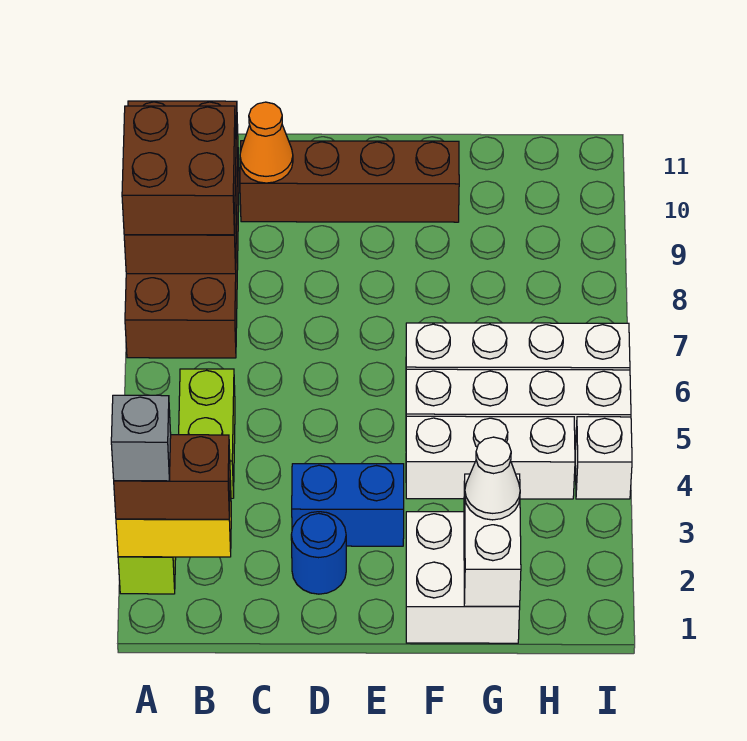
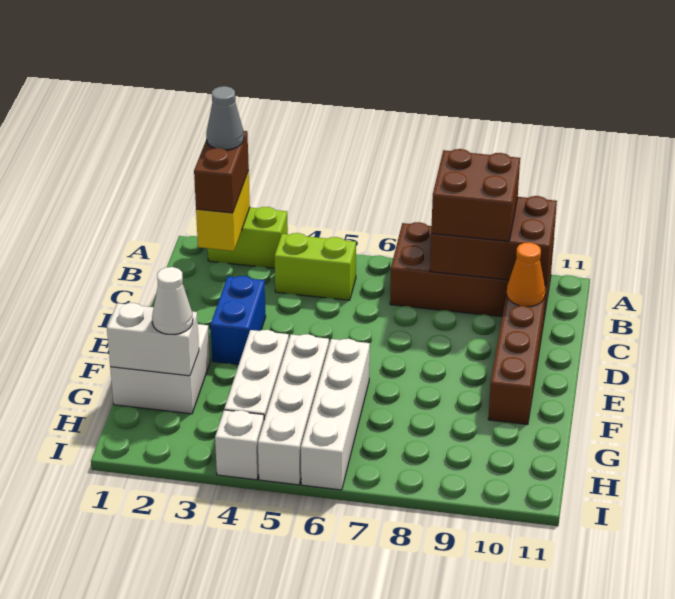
grey brick A2 level 4 -> grey cone A2 level 4
blue round brick D2 level 1 -> none

